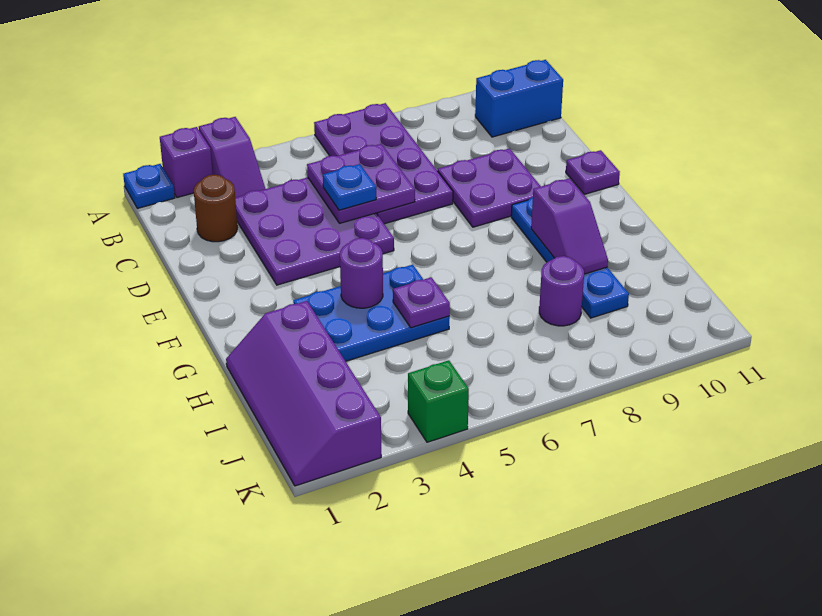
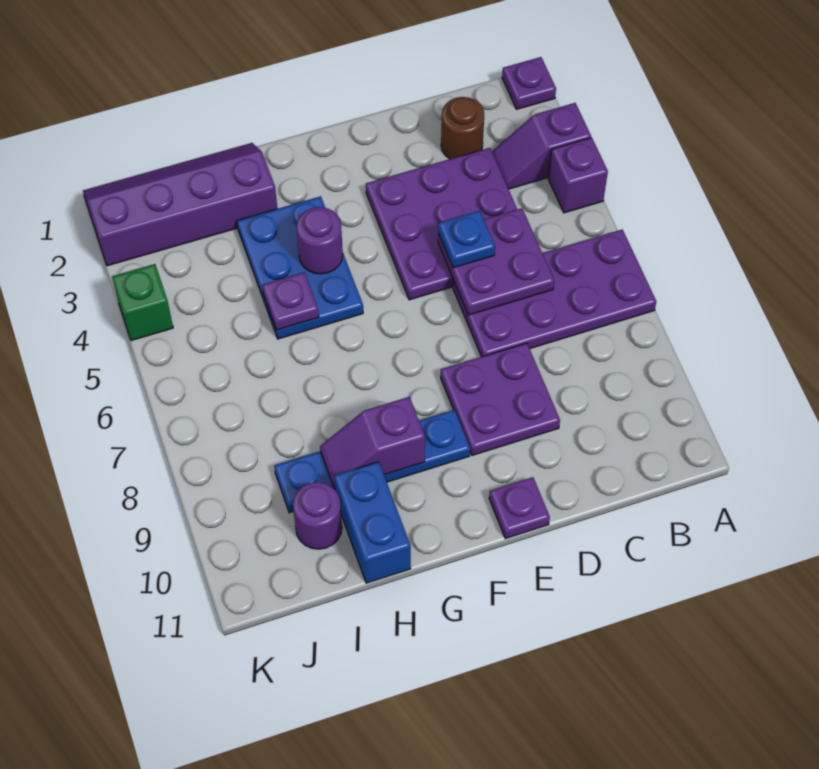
blue plate A1 level 1 -> purple plate A1 level 1
purple brick A2 level 1 -> purple brick A4 level 1
blue brick B10:B11 level 1 -> blue brick H10:H11 level 1
purple round brick I8 level 1 -> purple round brick I10 level 1

